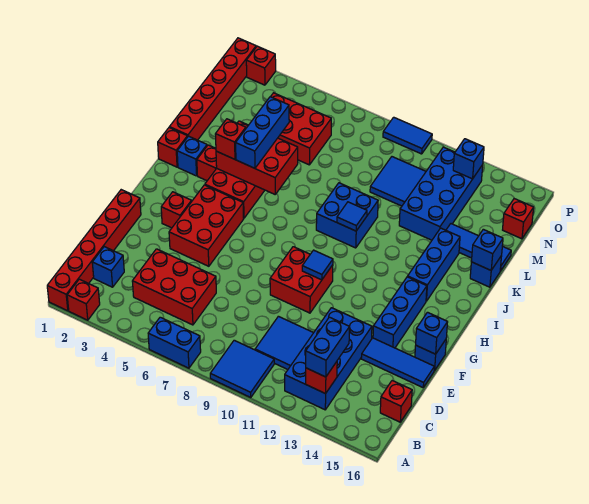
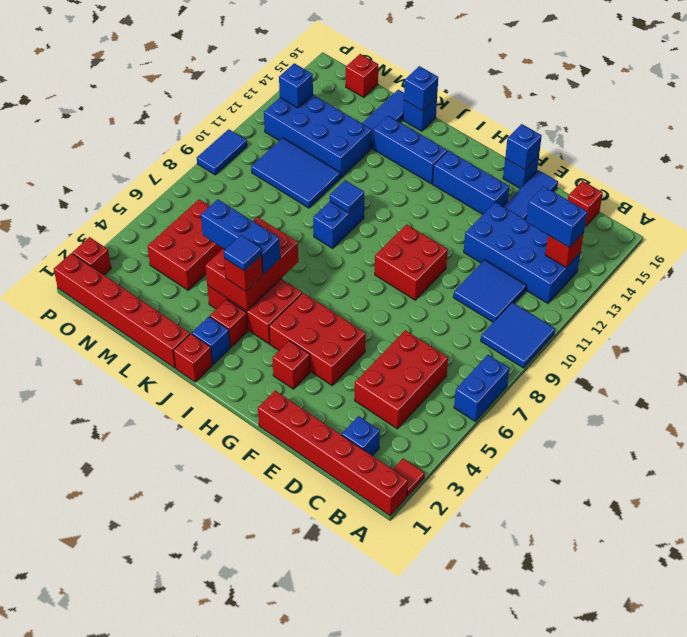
red brick A2 level 1 -> red tile A2 level 1
blue tile G10 level 2 -> blue tile J4 level 4
blue brick J9:K10 level 1 -> blue brick J9:J10 level 1
blue tile M10:N11 level 1 -> blue tile L10:N11 level 1

